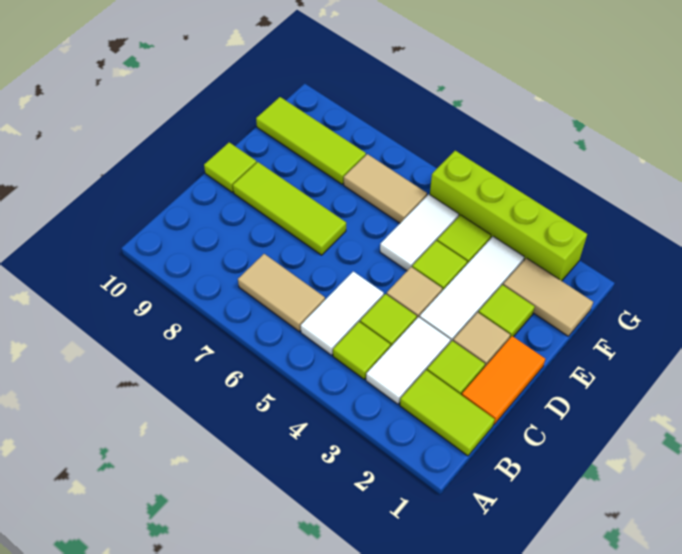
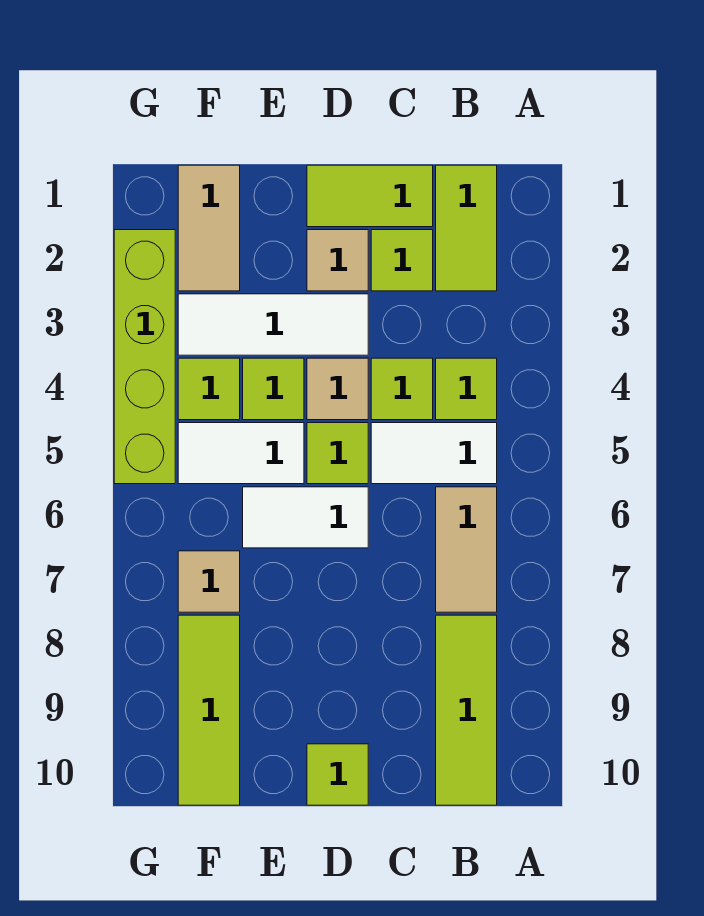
white tile B3:C3 level 1 -> white tile D6:E6 level 1
orange tile C1:D1 level 1 -> lime tile C1:D1 level 1
lime tile D7:D9 level 1 -> lime tile B8:B10 level 1
lime tile E2 level 1 -> lime tile D5 level 1
tan tile F6:F7 level 1 -> tan tile F7 level 1

